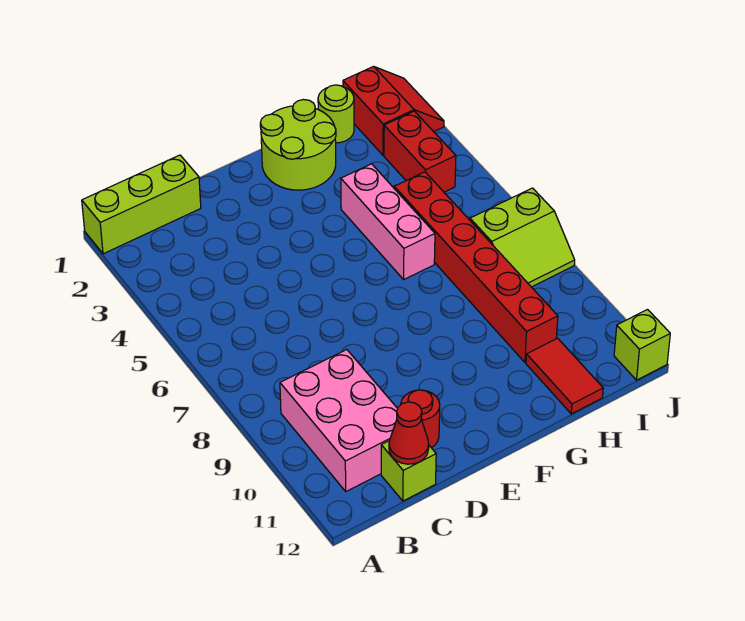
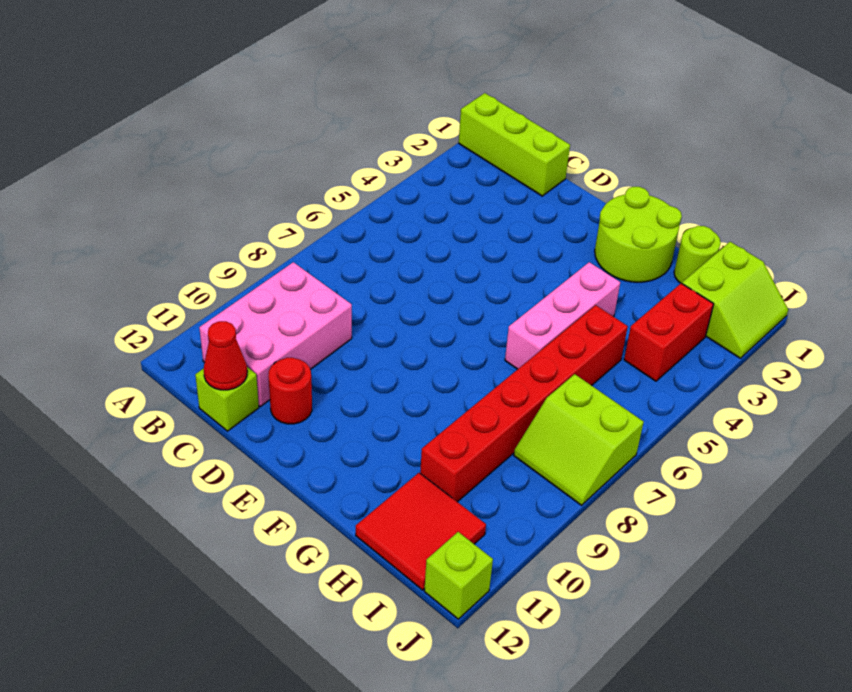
red tile H11:H12 level 1 -> red tile H11:I12 level 1
red slope I1:J2 level 1 top I -> lime slope I1:J2 level 1 top I

